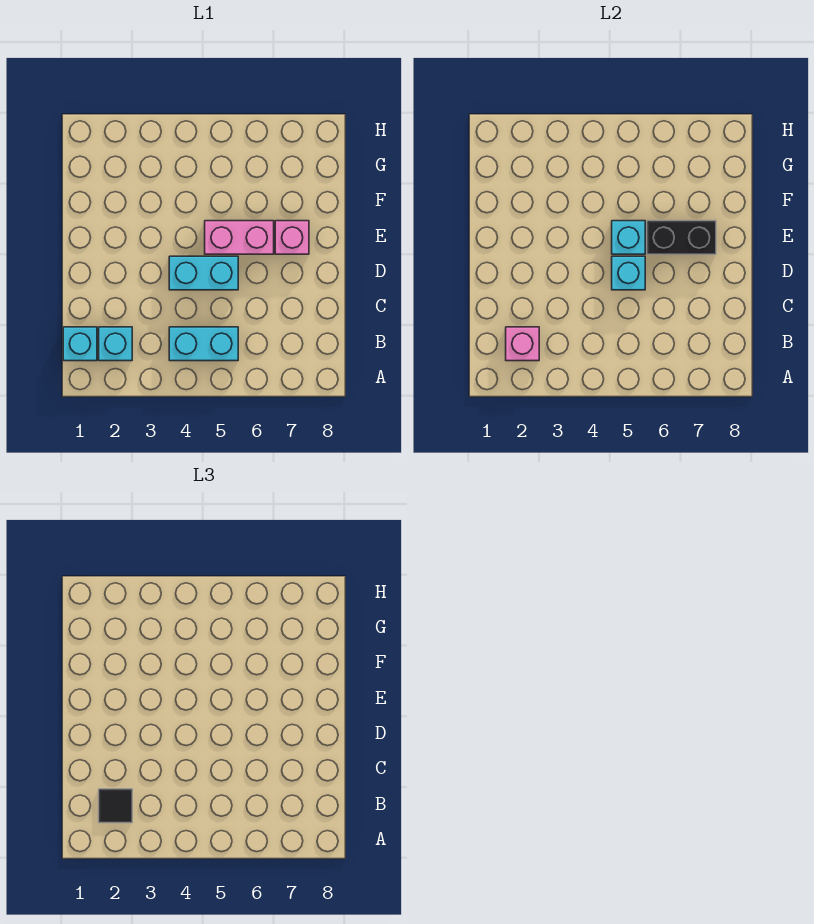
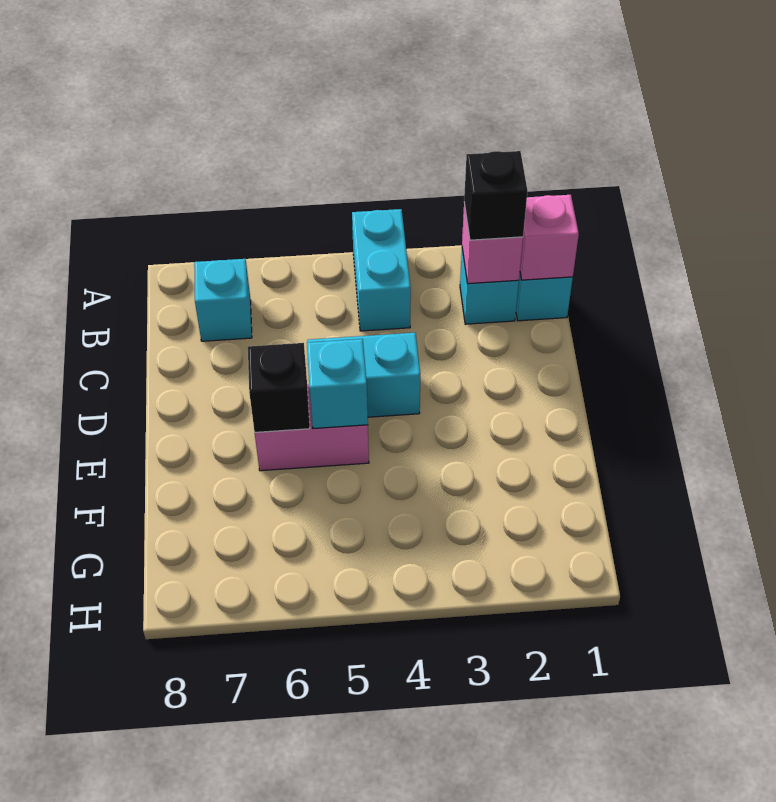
black tile B2 level 3 -> black brick B2 level 3
cyan brick B4:B5 level 1 -> cyan brick A4:B4 level 1
cyan brick D5 level 2 -> cyan brick B7 level 1
black brick E6:E7 level 2 -> black brick E6 level 2
pink brick E7 level 1 -> pink brick B1 level 2

